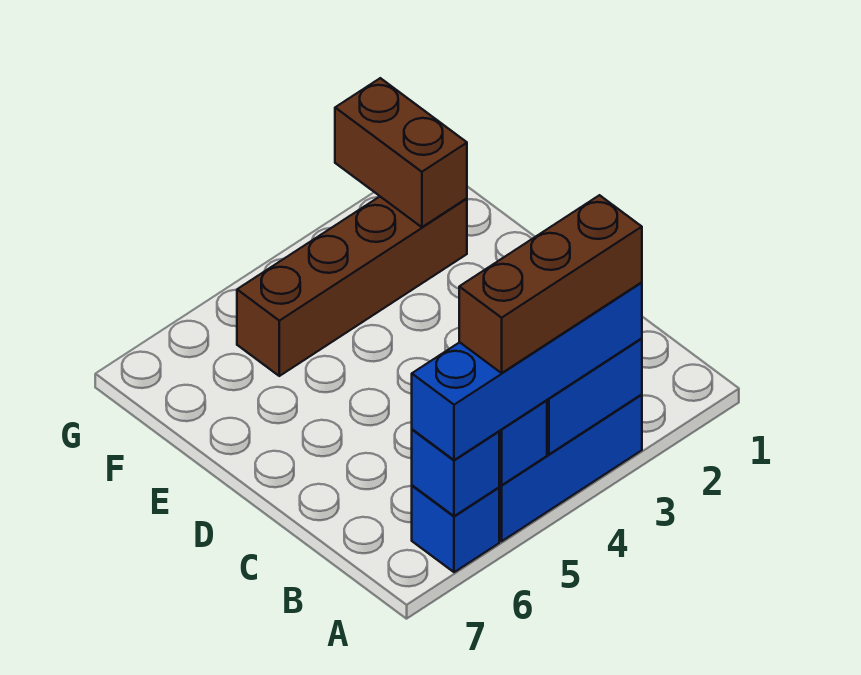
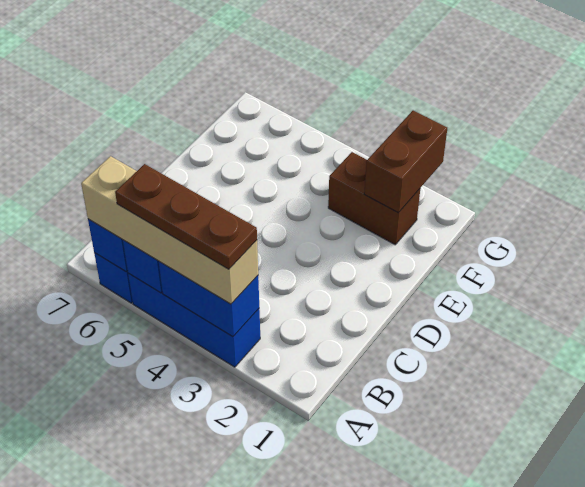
blue brick A3:A6 level 3 -> tan brick A3:A6 level 3
brown brick A3:A5 level 4 -> brown plate A3:A5 level 4
brown brick F2:F5 level 1 -> brown brick F2:F3 level 1

